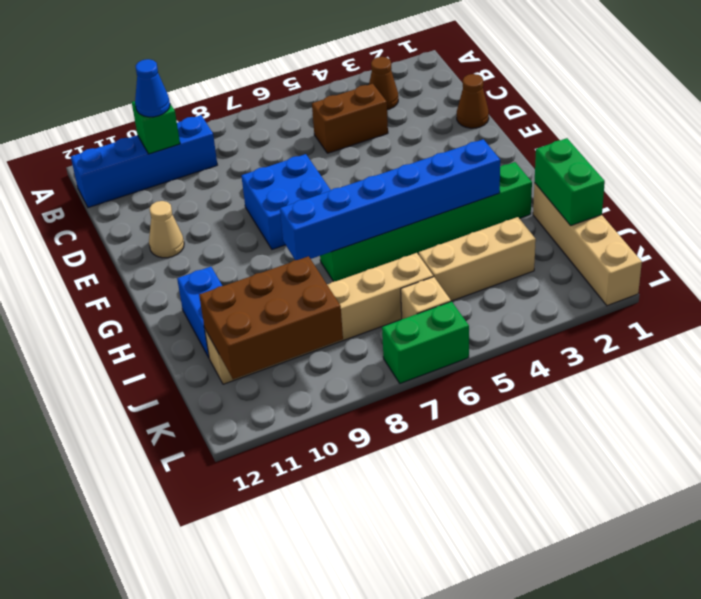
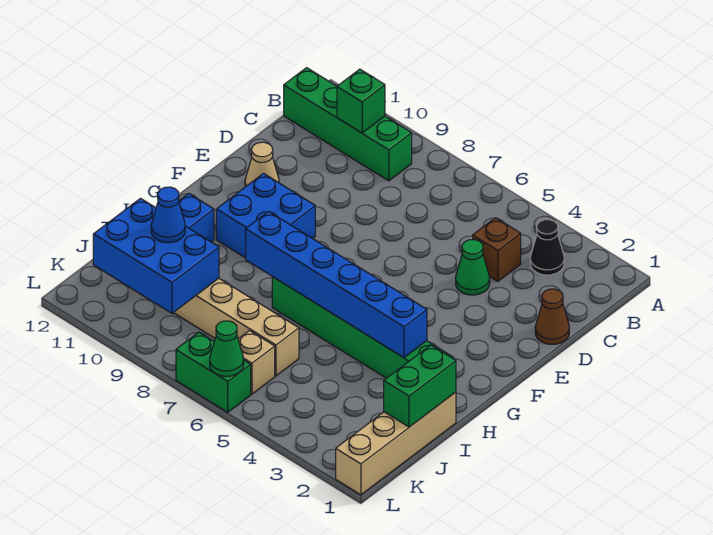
brown cone B3 level 1 -> black cone B3 level 1
blue brick B9:B12 level 1 -> green brick B9:B12 level 1
blue cone B10 level 3 -> blue cone J10 level 3
brown brick C4:C5 level 1 -> brown brick C4 level 1
none -> green cone D4 level 1
blue brick E7:F8 level 1 -> blue brick F9:G10 level 1
tan brick J3:J5 level 1 -> none
brown brick J9:K11 level 2 -> blue brick J9:K11 level 2
none -> green cone L6 level 2

